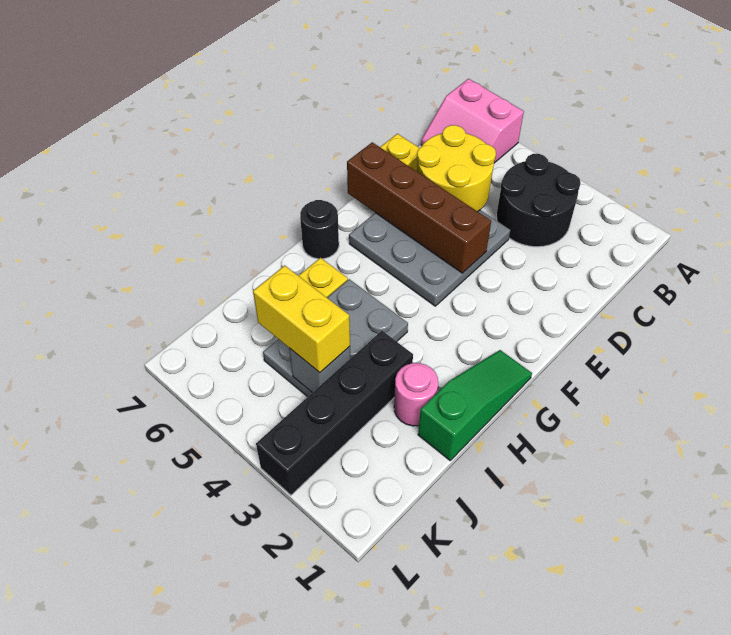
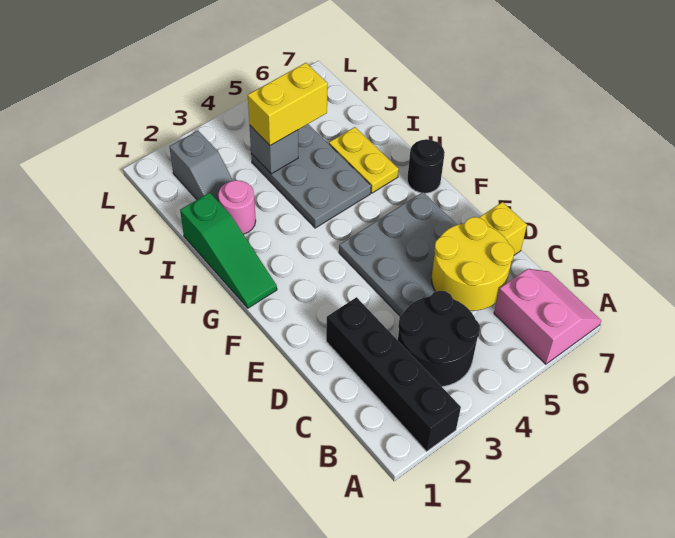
pink slope A6:B7 level 1 top A -> pink slope A6:B7 level 1 top 6
brown brick E4:E7 level 2 -> none
black brick I3:L3 level 1 -> black brick A2:D2 level 1
none -> grey slope J2:K2 level 1 top K

